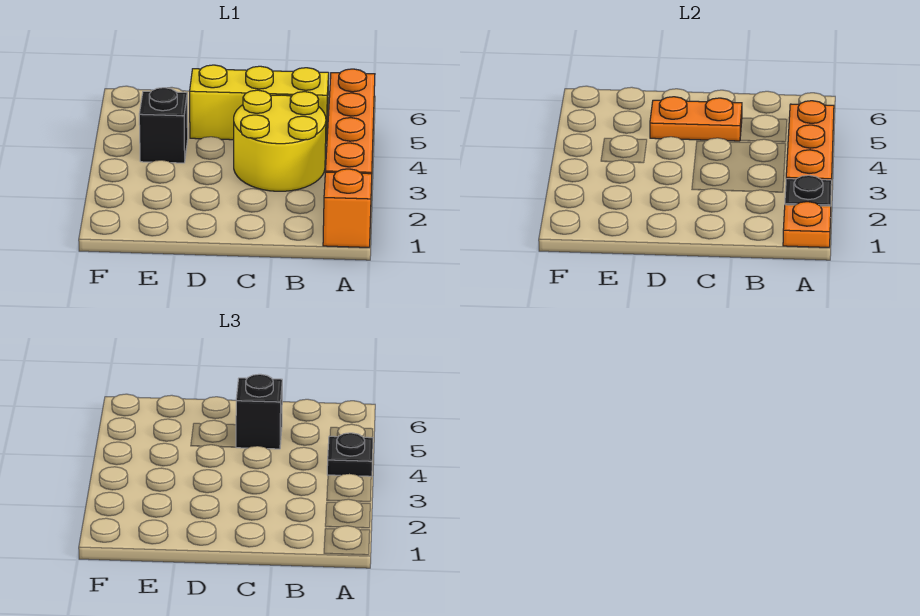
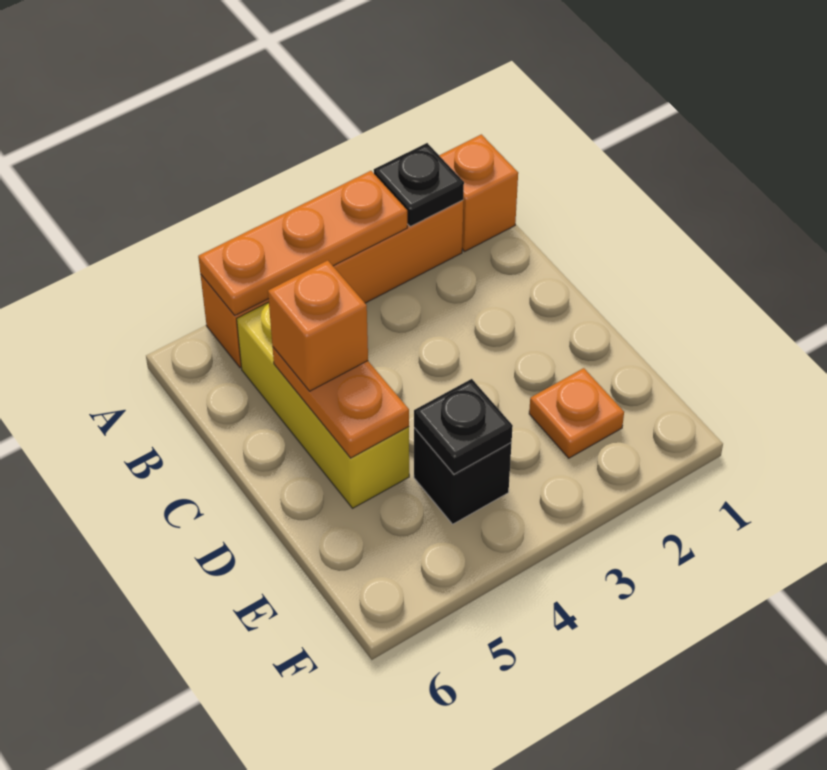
orange plate A1 level 2 -> orange plate E2 level 1
black plate A4 level 3 -> black plate E4 level 2
yellow round brick B3:C4 level 1 -> none
black brick C5 level 3 -> orange brick C5 level 3

